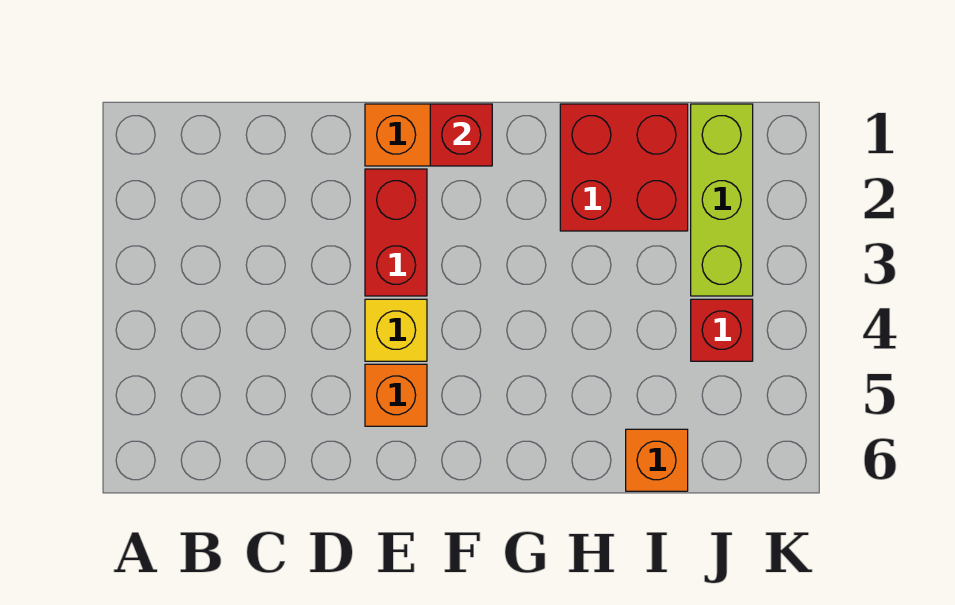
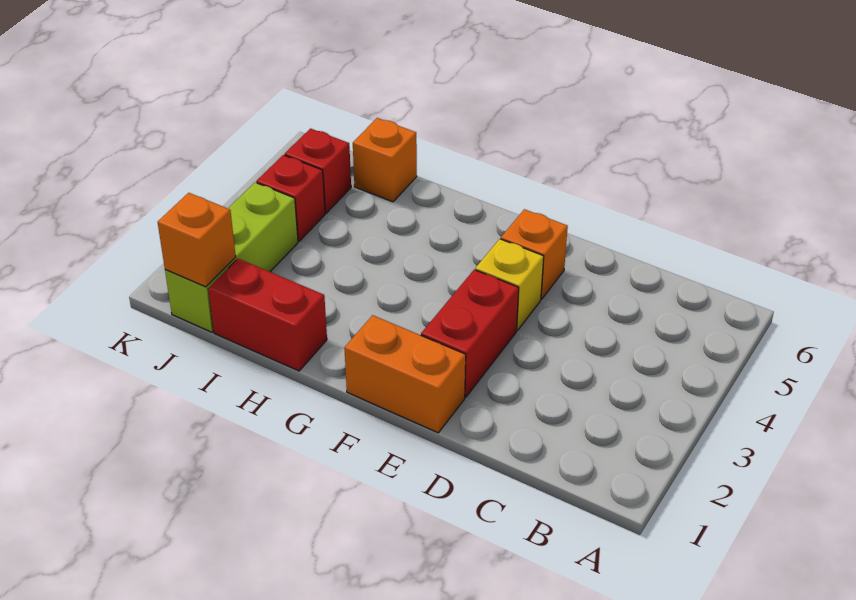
red brick F1 level 2 -> red brick J5 level 1
red brick H1:I2 level 1 -> red brick H1:I1 level 1
none -> orange brick J1 level 2

